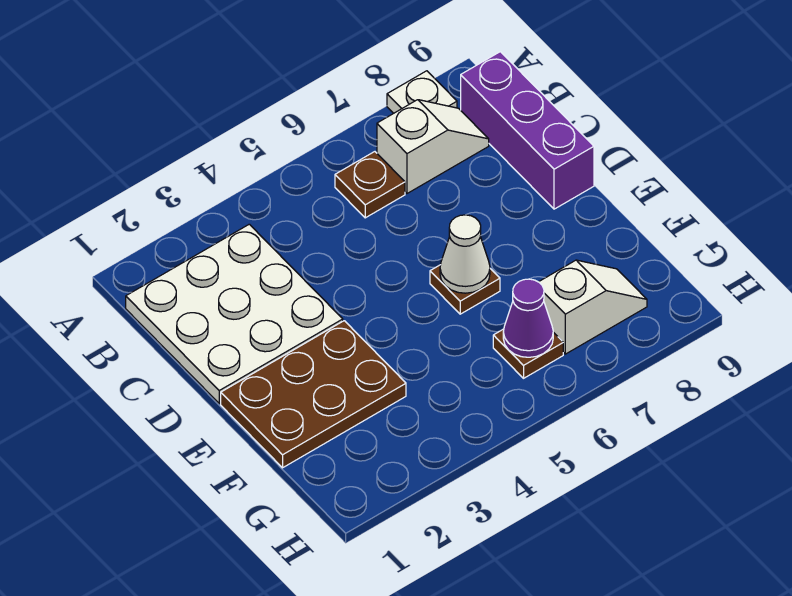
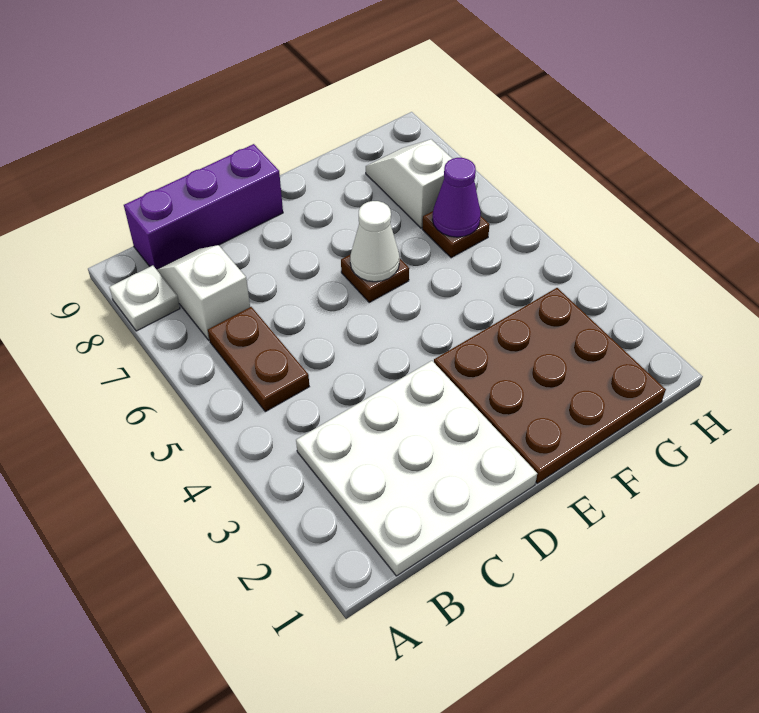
brown plate B6 level 1 -> brown plate B5:B6 level 1
brown plate E1:F3 level 1 -> brown plate E1:G3 level 1

